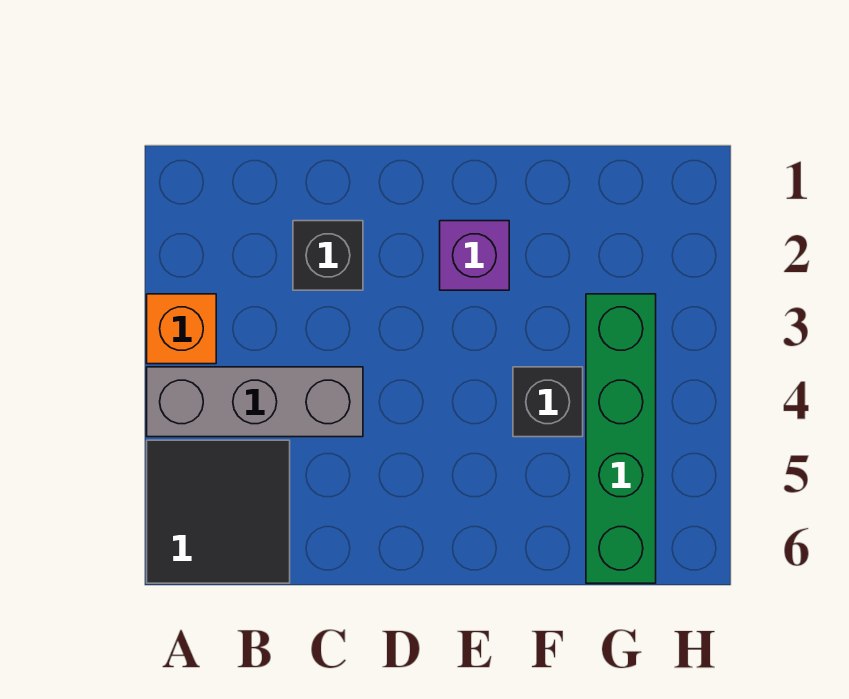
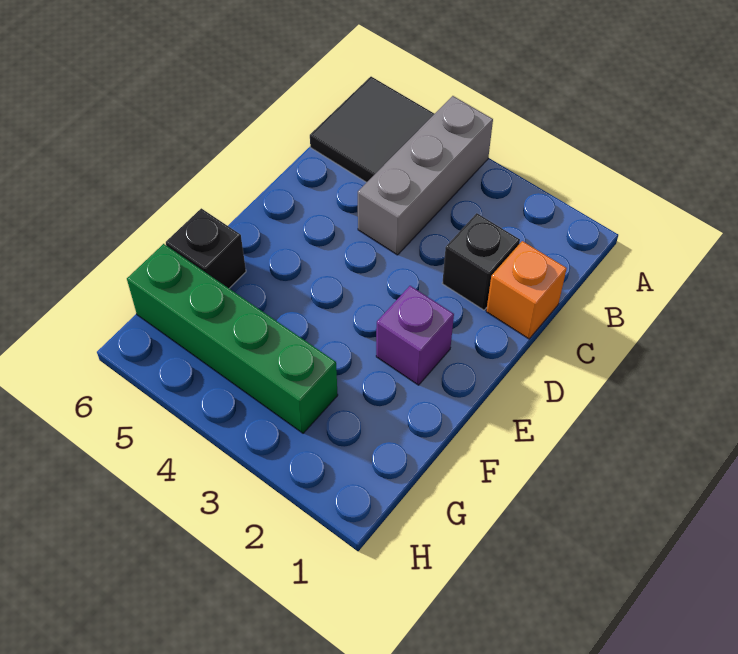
orange brick A3 level 1 -> orange brick C1 level 1
black brick F4 level 1 -> black brick F6 level 1

